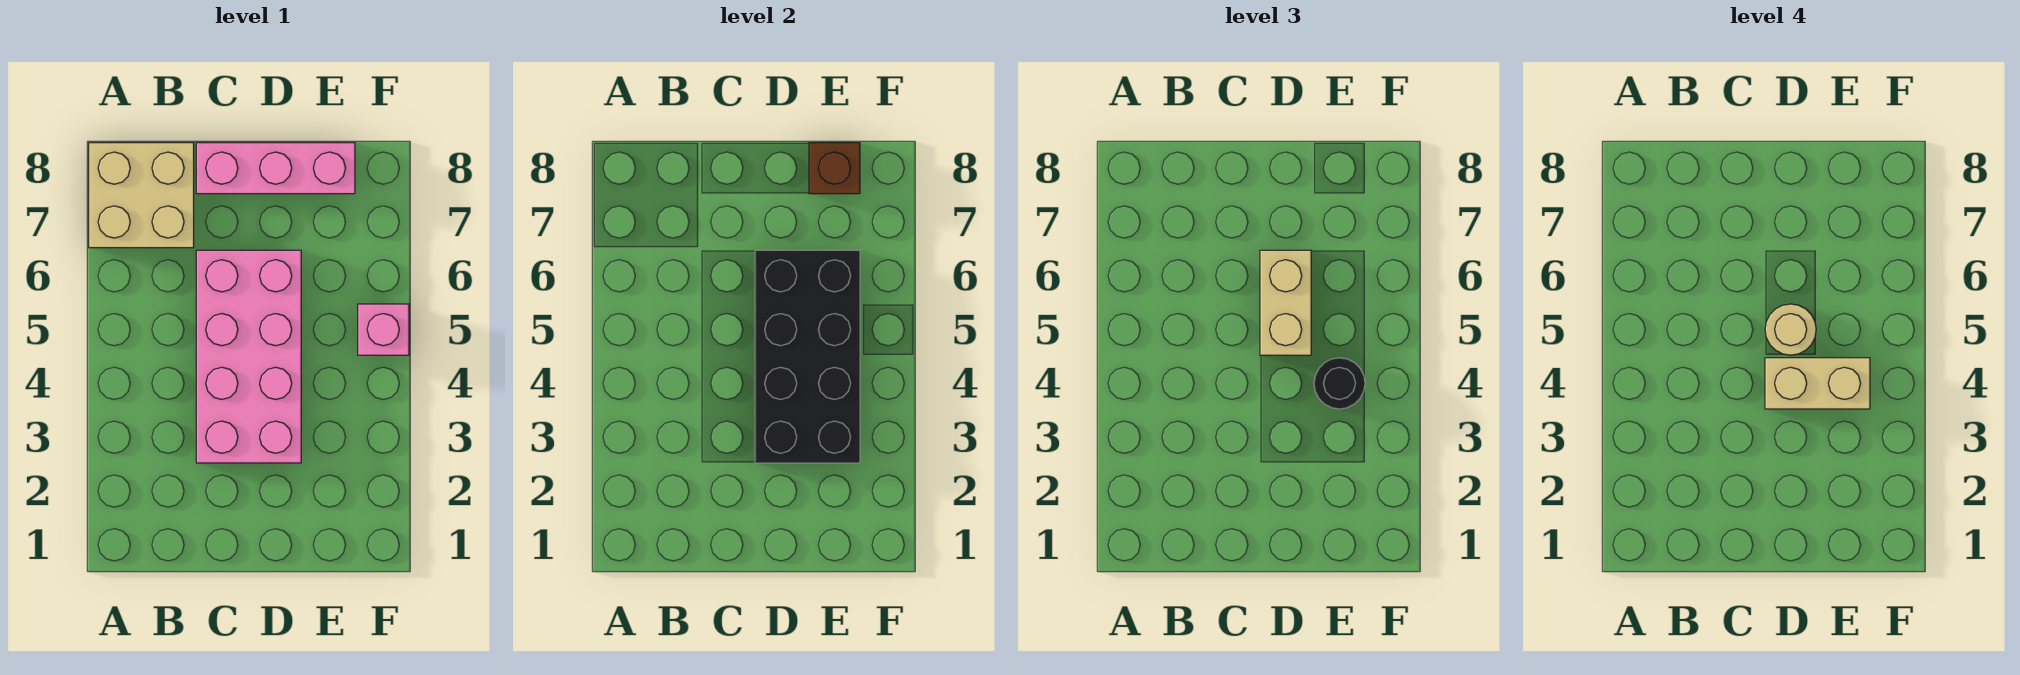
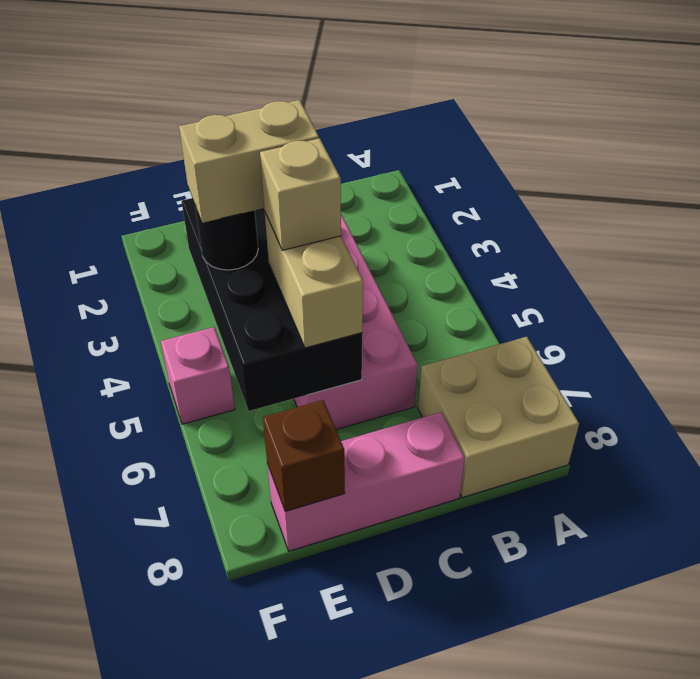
tan round brick D5 level 4 -> tan brick D5 level 4

